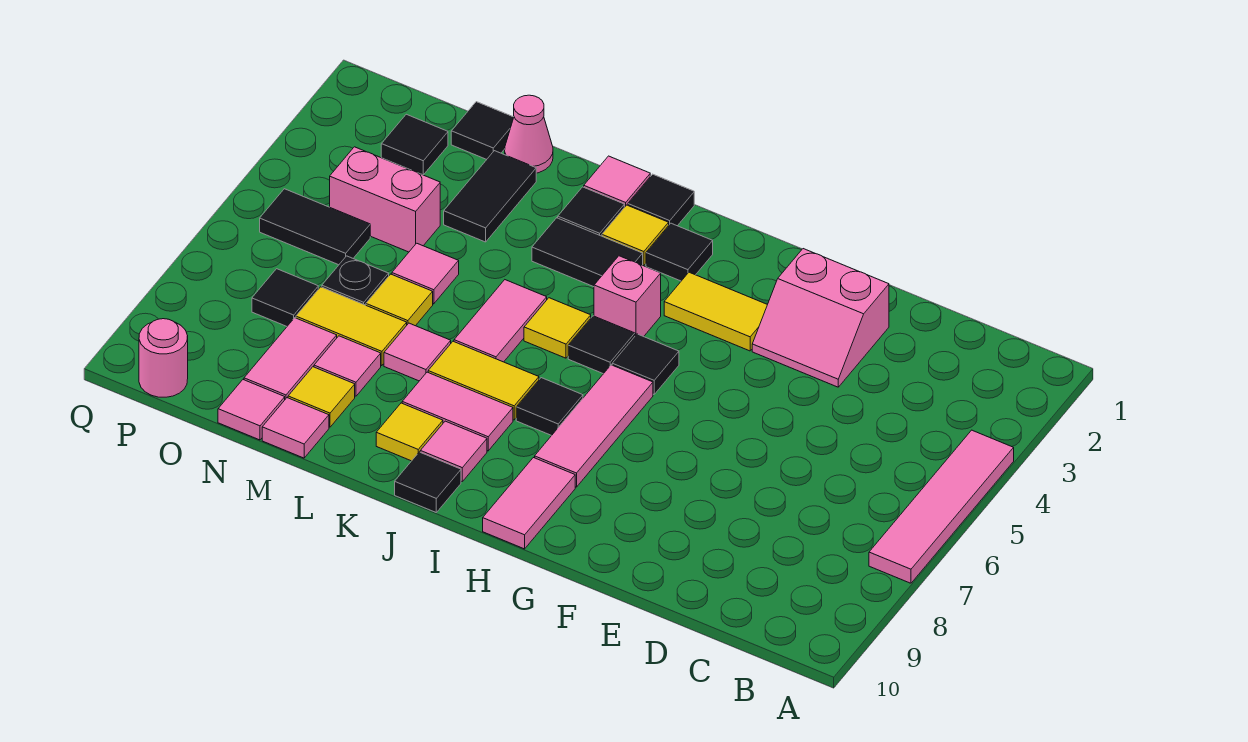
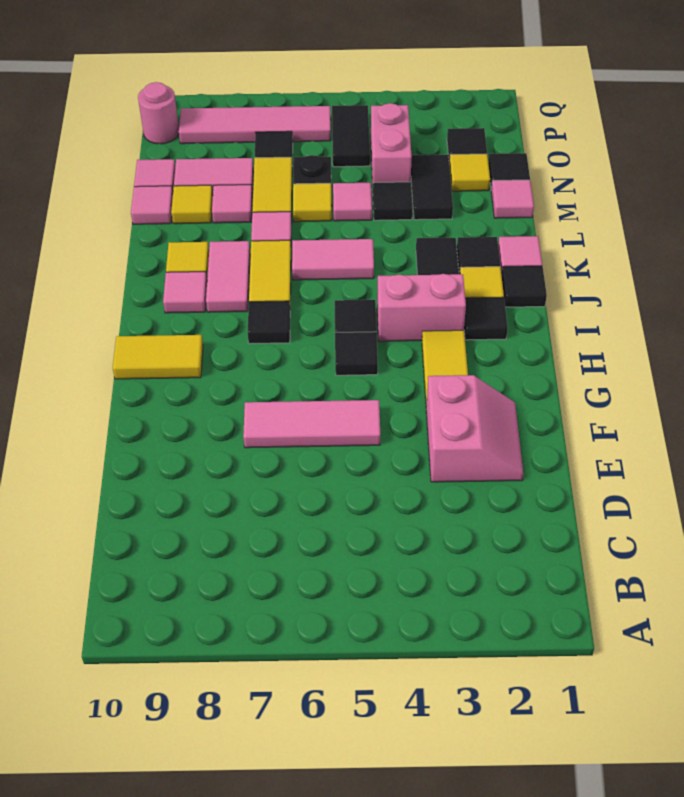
pink tile A4:A7 level 1 -> pink tile P6:P9 level 1
pink slope E2:F3 level 1 top 2 -> pink slope E2:F3 level 1 top 3
pink tile H6:H8 level 1 -> pink tile F5:F7 level 1
pink tile H9:H10 level 1 -> yellow tile H9:H10 level 1
pink brick I4 level 1 -> pink brick I3:I4 level 1
yellow tile J5 level 1 -> yellow tile N2 level 1
black tile J10 level 1 -> black tile M4 level 1
pink cone M1 level 1 -> pink tile M1 level 1
black tile M2:M3 level 1 -> black tile M3:N3 level 1

